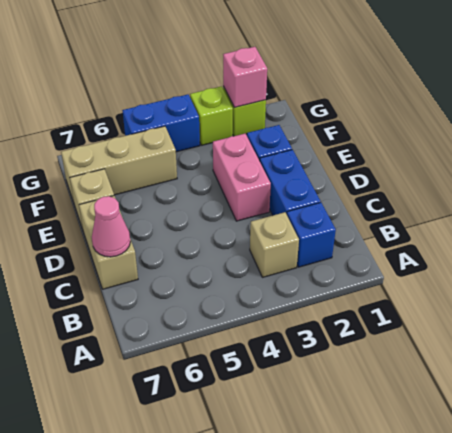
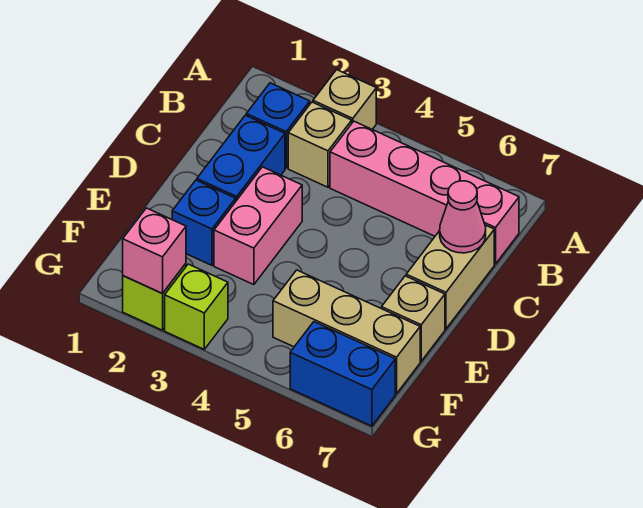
none -> tan brick A3 level 1
none -> pink brick B4:B7 level 1
blue brick G4:G5 level 1 -> blue brick G6:G7 level 1

